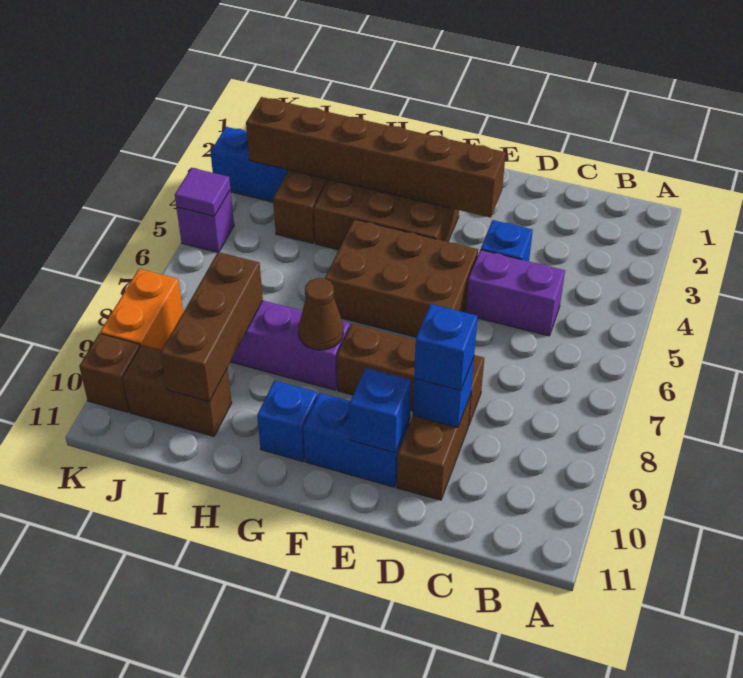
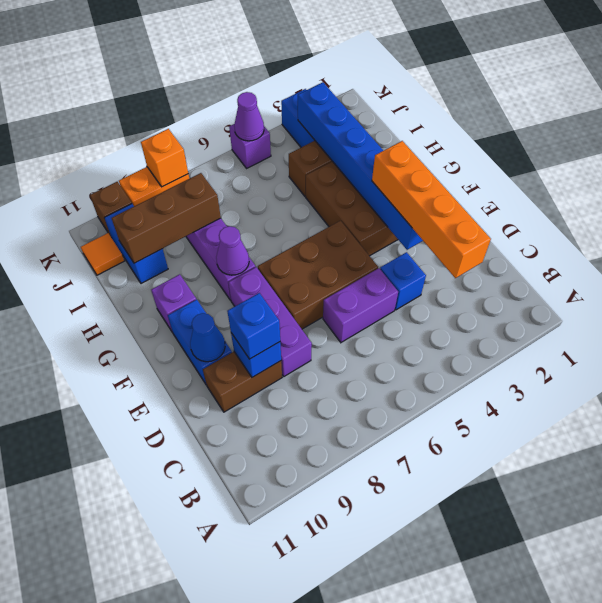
none -> orange brick C3:F3 level 3
purple brick C5:D5 level 1 -> purple brick D5:D6 level 1
brown brick D8:F8 level 1 -> purple brick D8:F8 level 1
brown brick E3:J3 level 2 -> blue brick E3:J3 level 2
brown brick E5:G6 level 1 -> brown brick E5:F7 level 1
blue brick E10 level 2 -> blue cone E10 level 2
brown cone G8 level 2 -> purple cone G8 level 2
blue brick G10 level 1 -> purple brick G10 level 1
brown brick I10:J10 level 1 -> blue brick I10:J10 level 1
none -> orange tile J11 level 1
purple tile K5 level 2 -> purple cone K5 level 2
none -> orange brick K8 level 2

